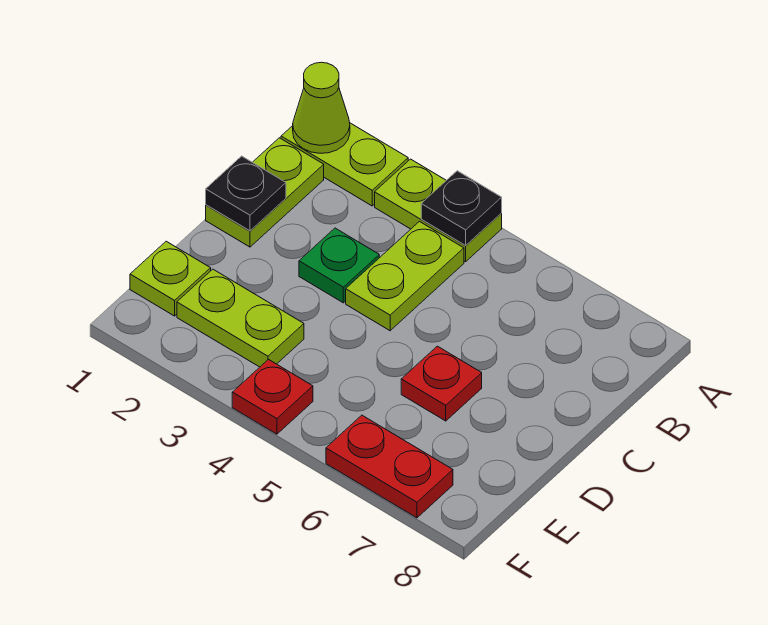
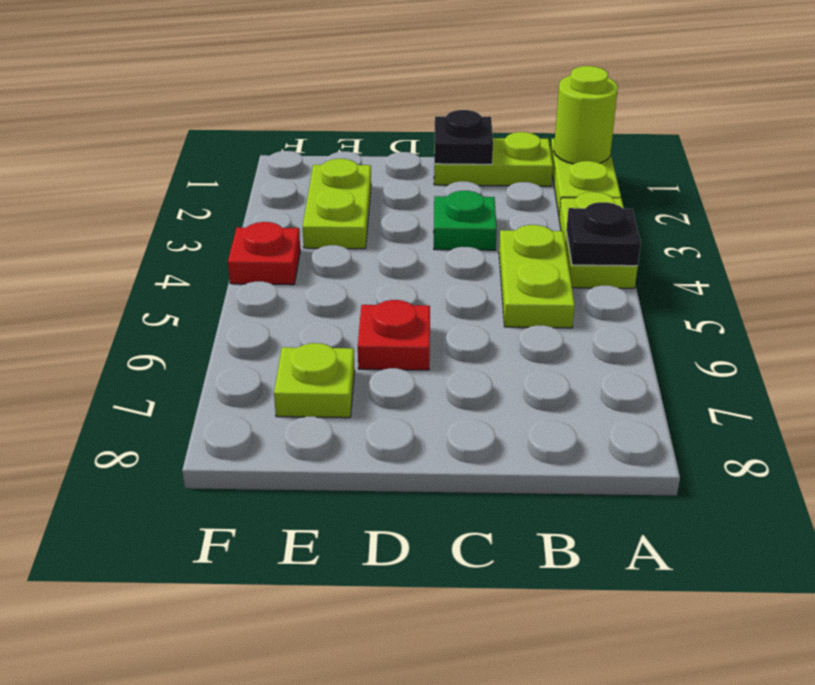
lime cone A1 level 2 -> lime round brick A1 level 2
lime plate B4:C4 level 1 -> lime plate B4:B5 level 1
lime plate E1 level 1 -> lime plate E7 level 1
red plate F6:F7 level 1 -> none

